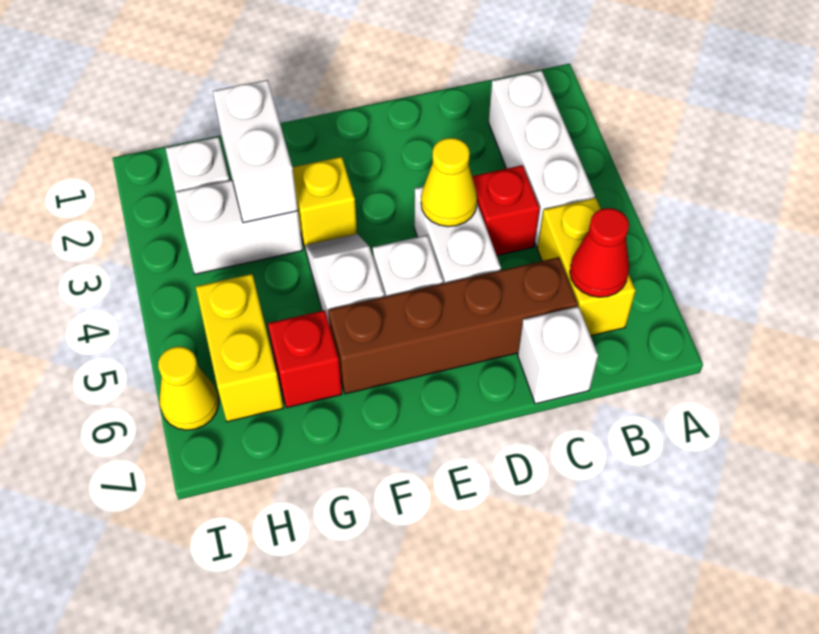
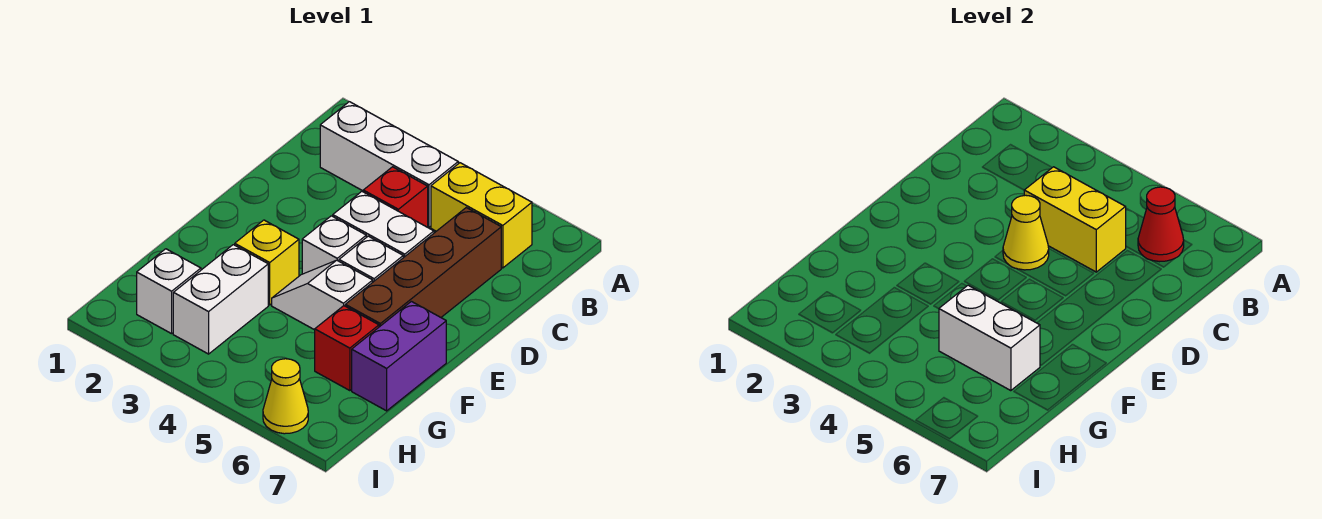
white brick C7 level 1 -> white brick E4 level 1
none -> purple brick F7:G7 level 1
white brick G2:G3 level 2 -> white brick G5:G6 level 2
yellow brick H5:H6 level 1 -> yellow brick C4:C5 level 2

